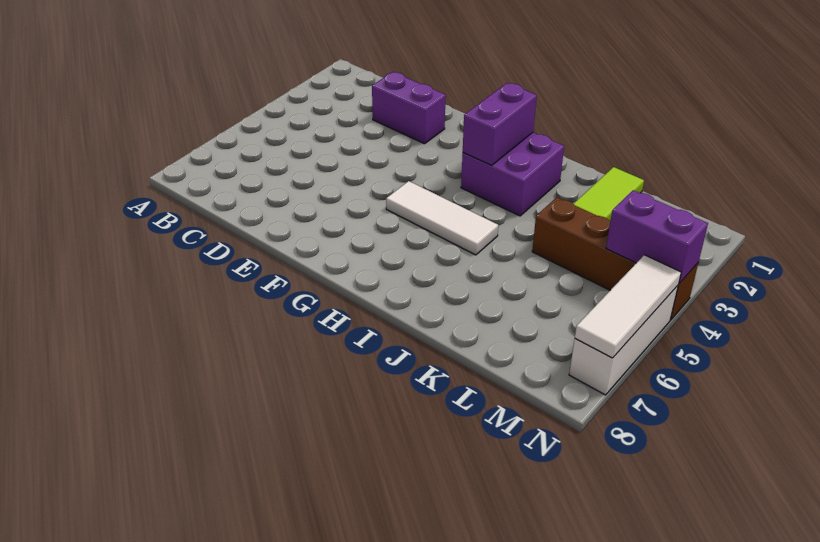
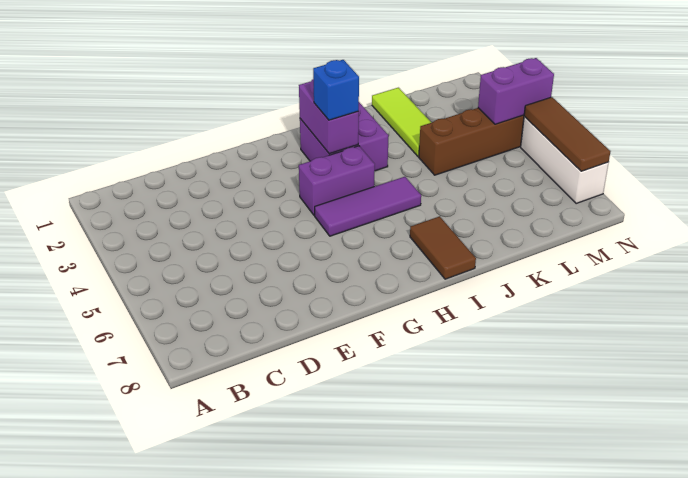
purple brick D2:E2 level 1 -> purple brick G4:H4 level 1
white tile G5:I5 level 1 -> purple tile G5:I5 level 1
none -> blue brick H3 level 3
none -> brown tile I7:I8 level 1
white tile N5:N7 level 2 -> brown tile N5:N7 level 2

